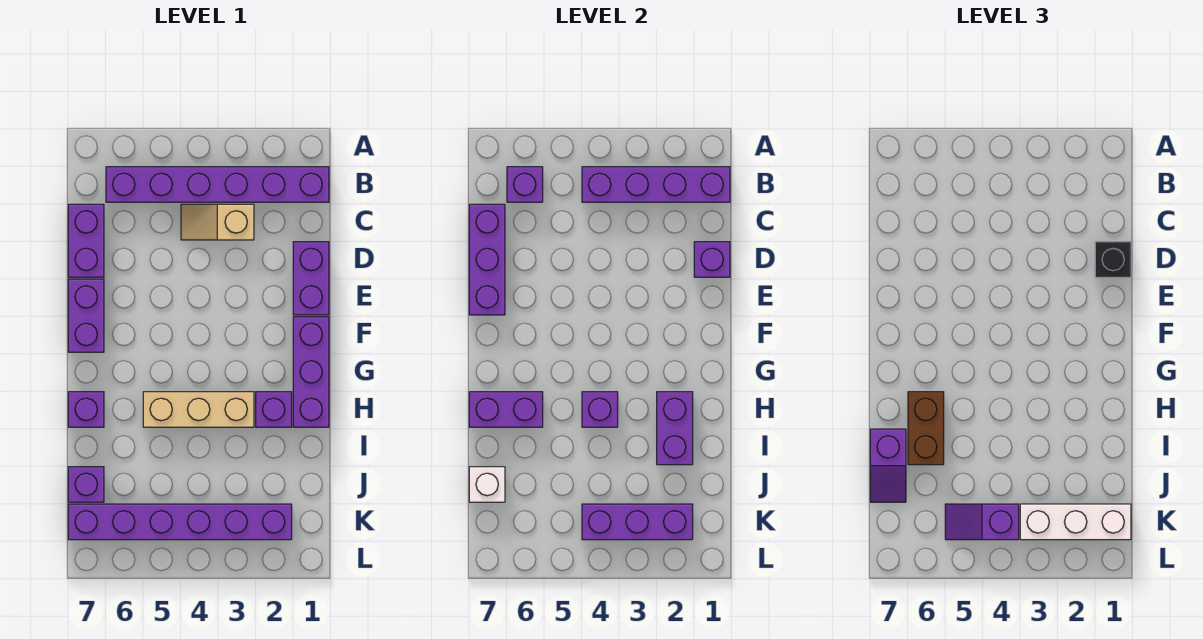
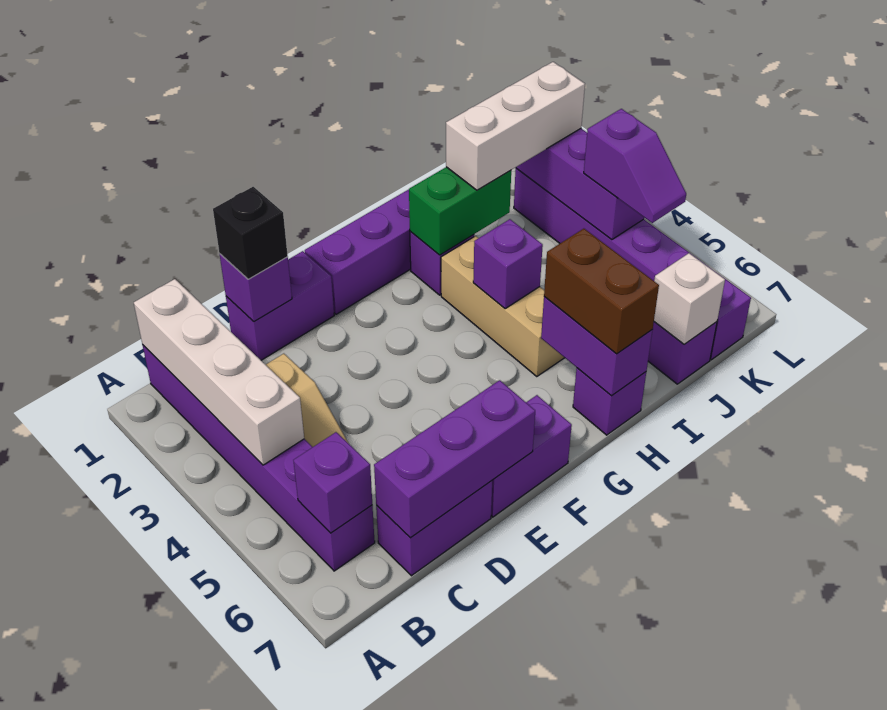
purple brick B1:B4 level 2 -> white brick B1:B4 level 2
purple brick H2:I2 level 2 -> green brick H2:I2 level 2
brown brick H6:I6 level 3 -> brown brick H6:H7 level 3
purple slope I7:J7 level 3 top I -> none
white brick K1:K3 level 3 -> white brick I2:K2 level 3

